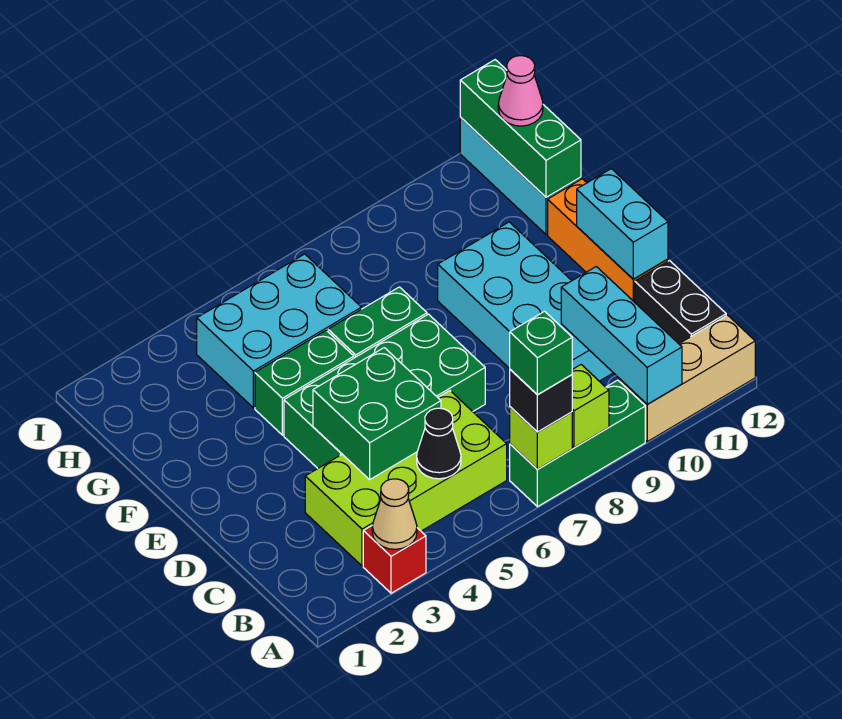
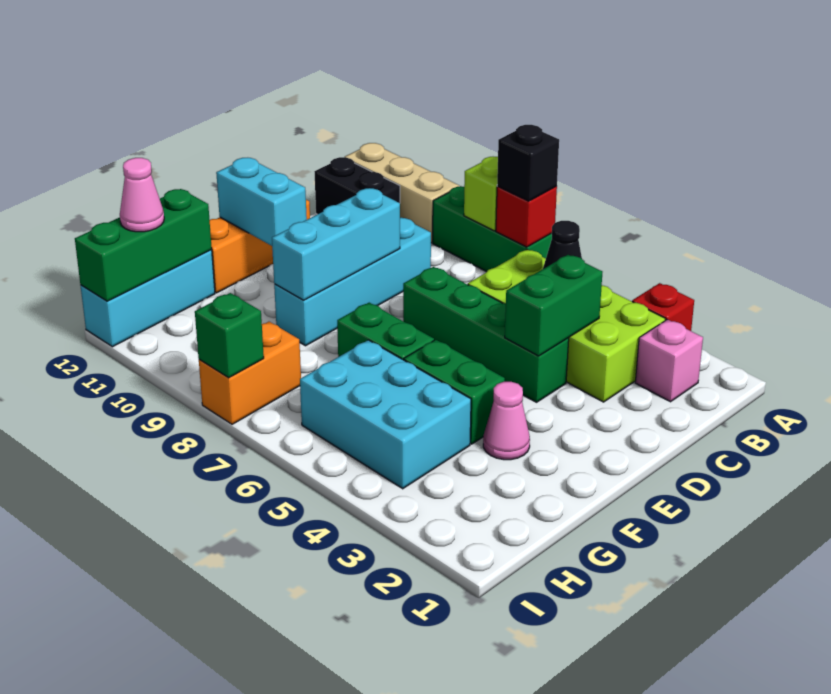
tan cone A3 level 2 -> none
lime brick A7 level 2 -> red brick A7 level 2
green brick A7 level 4 -> green brick I8 level 2
cyan brick A10:C10 level 2 -> cyan brick D9:F9 level 2
none -> pink brick B2 level 1
black brick B12:C12 level 1 -> black brick B11:B12 level 1
green brick C4:D5 level 2 -> green brick C4:D4 level 2
cyan brick C9:F10 level 1 -> cyan brick C9:F9 level 1
green brick D4:E7 level 1 -> green brick D4:D7 level 1
cyan brick D12:E12 level 2 -> cyan brick E11:E12 level 2
none -> pink cone F3 level 1
none -> orange brick H8:I8 level 1

